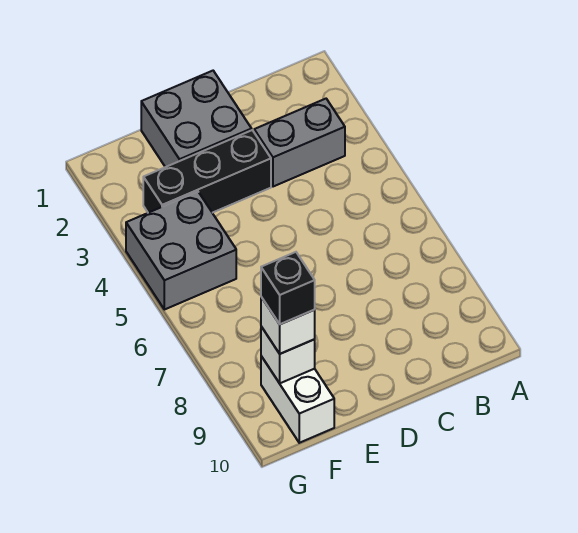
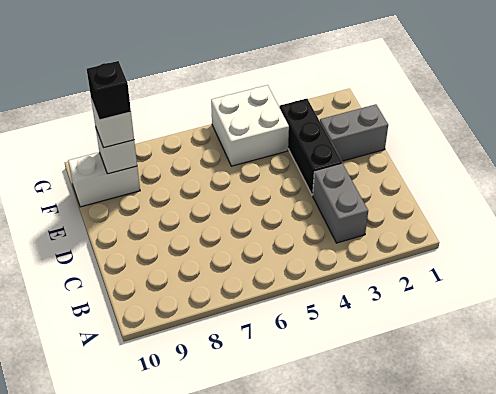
grey brick D1:E2 level 1 -> grey brick E1:E2 level 1
grey brick F4:G5 level 1 -> white brick F4:G5 level 1

